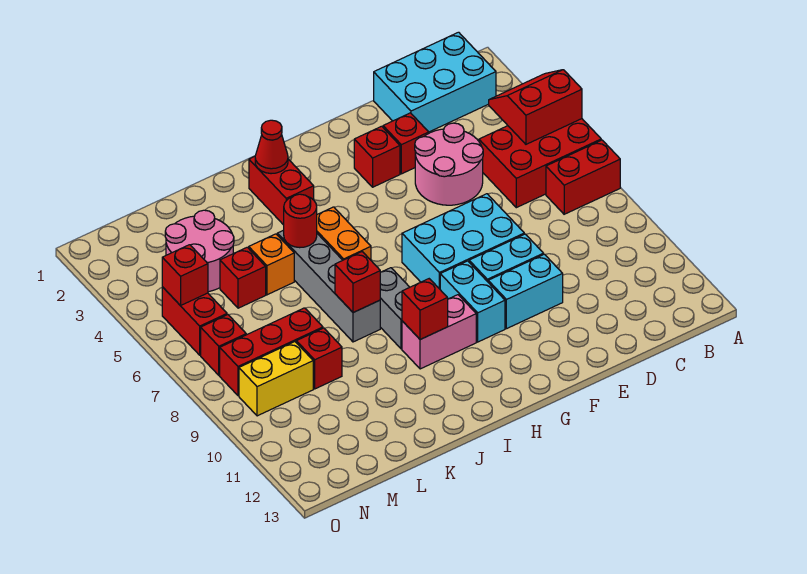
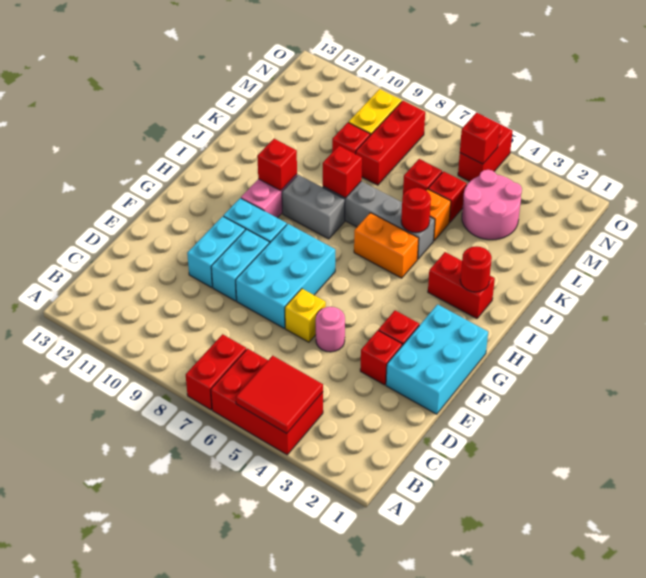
red slope A4:B5 level 2 top 5 -> red tile A4:B5 level 2
red brick A5:C6 level 1 -> red brick A4:B6 level 1
cyan brick B1:D2 level 1 -> cyan brick E1:G2 level 1
pink round brick D4:E5 level 1 -> pink round brick E5 level 1
none -> yellow brick E6 level 1
red cone I2 level 2 -> red round brick I2 level 2
red brick N5:N6 level 1 -> red brick N5:O5 level 1
red brick N7 level 1 -> red brick L6 level 1

